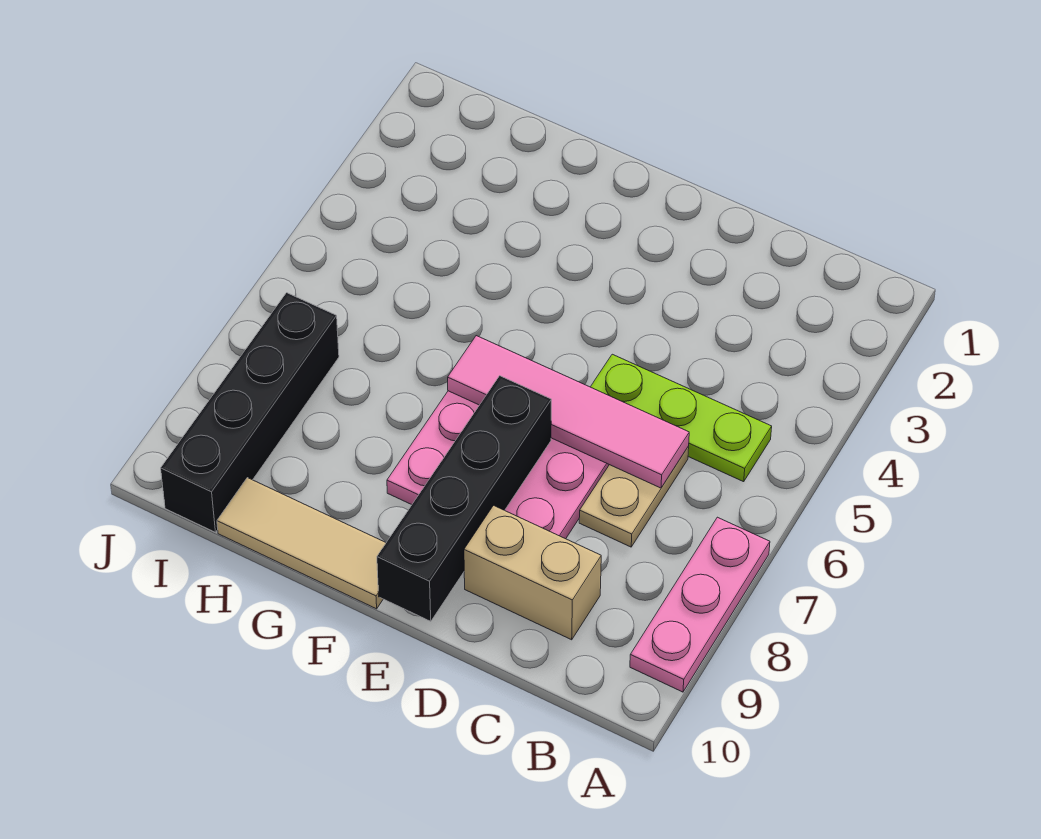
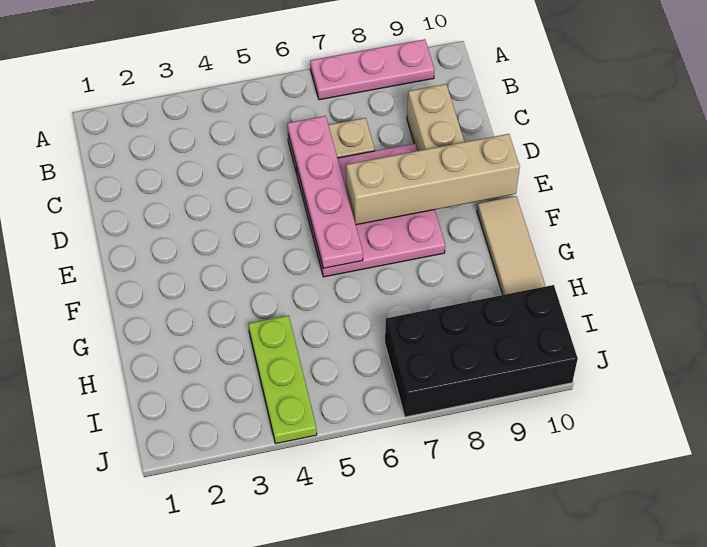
lime plate B5:D5 level 1 -> lime plate H4:J4 level 1
pink tile C6:F6 level 2 -> pink plate C6:F6 level 2
black brick E7:E10 level 2 -> tan brick E7:E10 level 2
black brick I7:I10 level 1 -> black brick I7:J10 level 1

